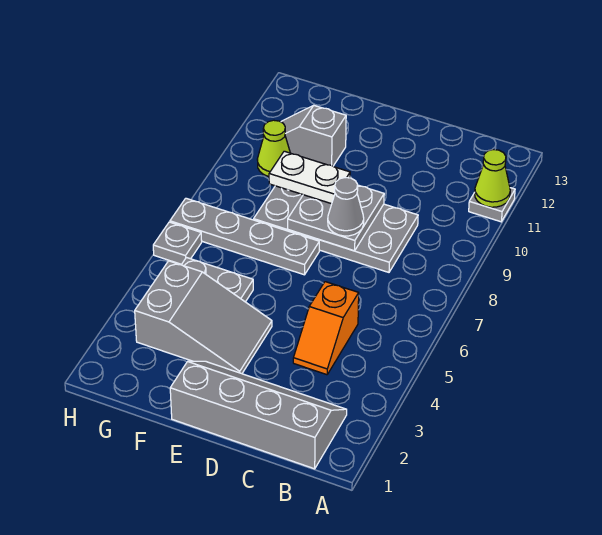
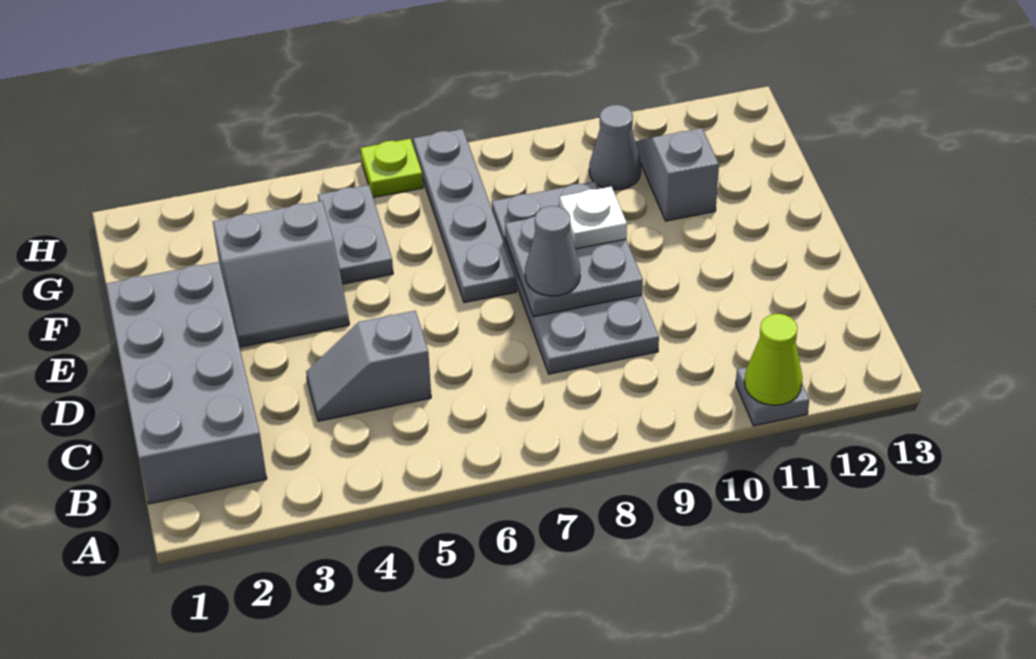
grey slope B1:E2 level 1 top 1 -> grey brick B1:E2 level 1
orange slope C4:C5 level 1 top 5 -> grey slope C4:C5 level 1 top 5
grey slope E3:G4 level 1 top G -> grey slope E3:F4 level 1 top F
white plate E9:F9 level 3 -> white plate E9 level 3
lime cone G10 level 1 -> grey cone G10 level 1
grey plate H6 level 1 -> lime plate H6 level 1

